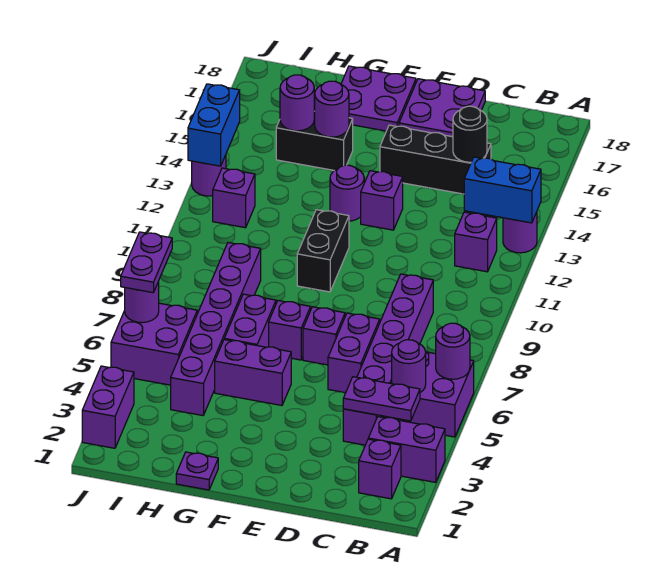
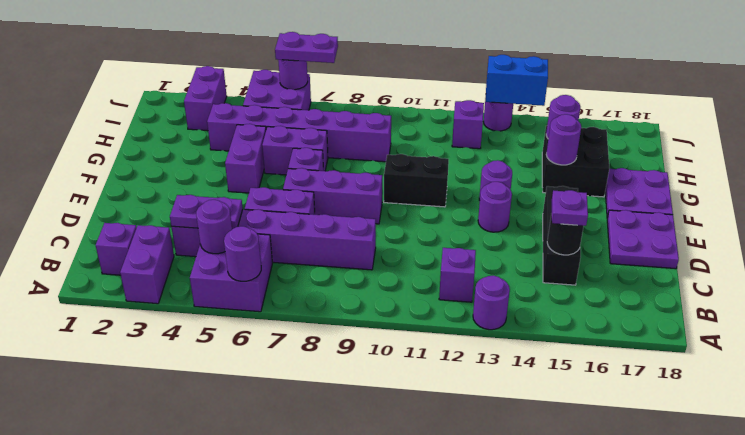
blue brick A13:B13 level 2 -> none
purple plate B4:C4 level 2 -> purple plate C4:C5 level 2
purple brick E7 level 1 -> purple brick E7:E9 level 1
purple brick E13 level 1 -> purple round brick E13 level 1
purple plate G1 level 1 -> purple plate C15 level 3
black brick G15:H15 level 1 -> black brick G15:H16 level 1
purple brick J2:J3 level 1 -> purple brick I3:J3 level 1

